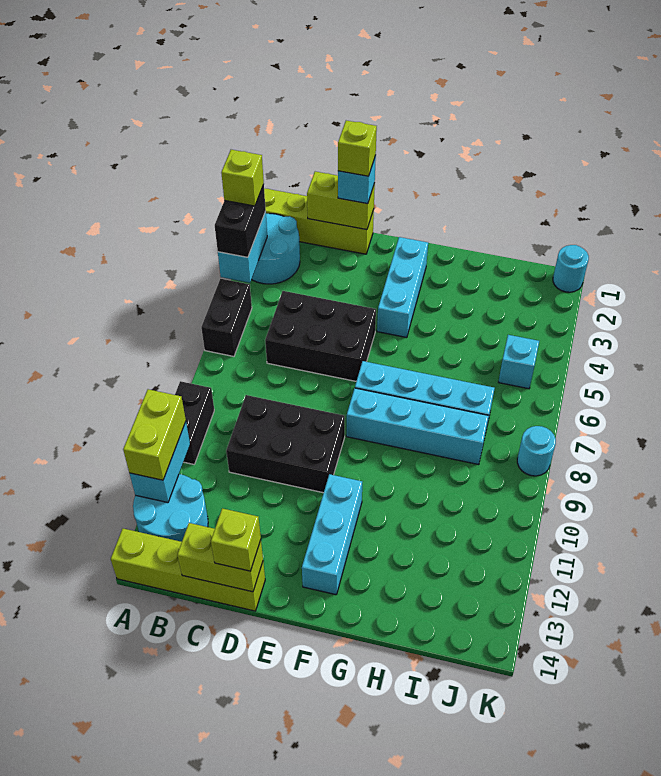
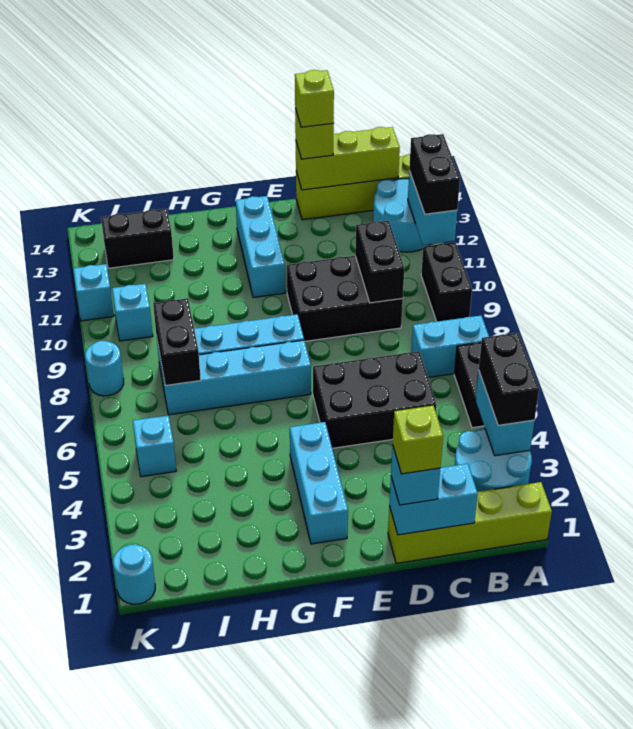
lime brick A3 level 4 -> lime brick D14 level 4
none -> cyan brick A7:B7 level 1
lime brick A11:A12 level 3 -> black brick A11:A12 level 3
lime brick C1:D1 level 2 -> cyan brick C1:D1 level 2
none -> black brick C9:C10 level 2
lime brick C14:D14 level 2 -> lime brick B14:D14 level 2
none -> black brick I7:I8 level 2
none -> black brick I13:J13 level 1
none -> cyan brick J10 level 1
none -> cyan brick K11 level 1

